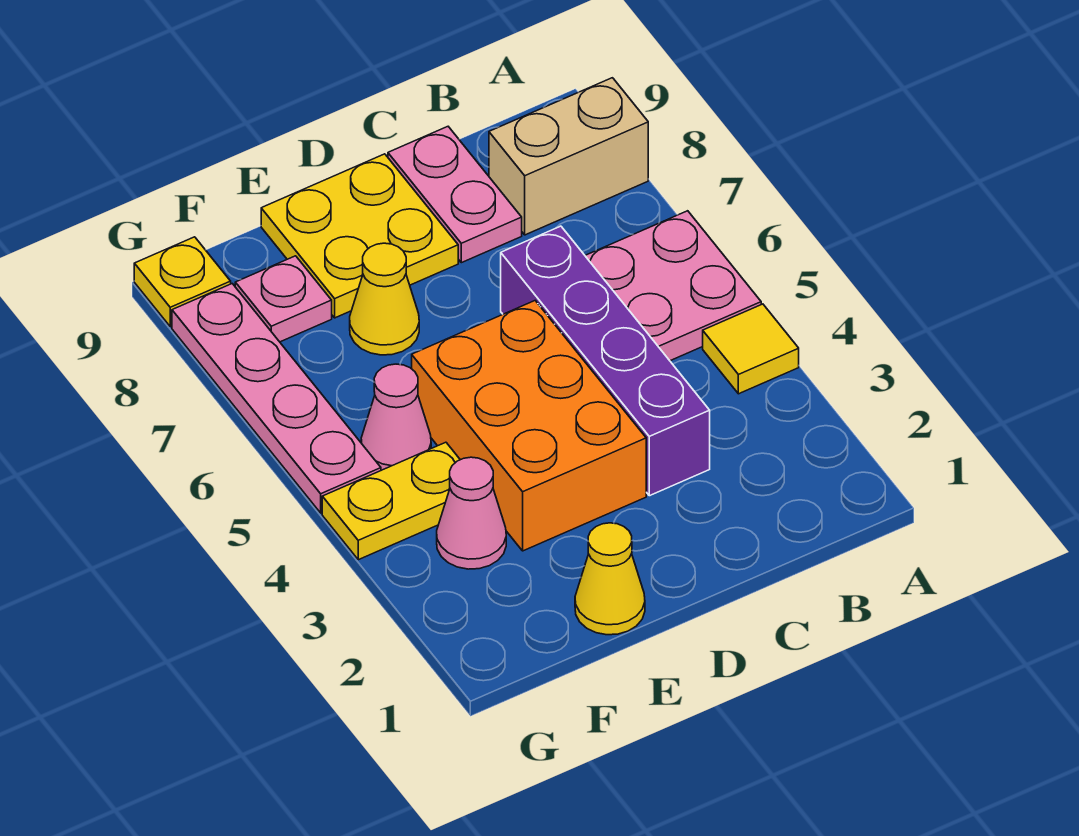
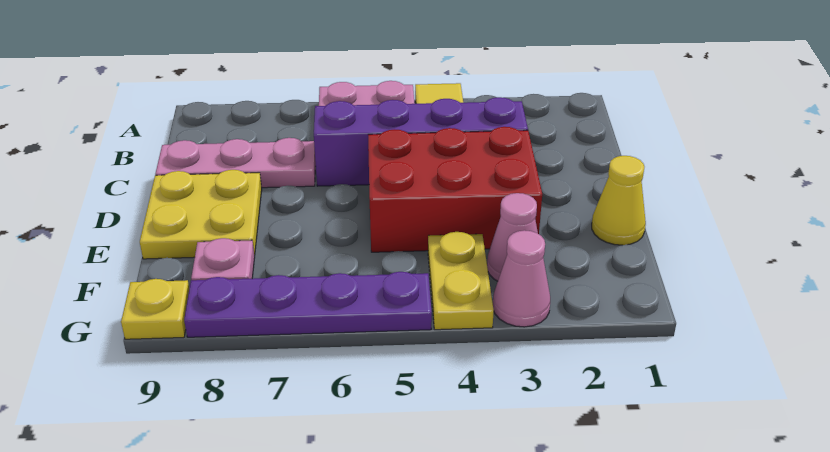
tan brick A8:B8 level 1 -> none
pink plate C8:C9 level 1 -> pink plate C7:C9 level 1
orange brick D3:E5 level 1 -> red brick D3:E5 level 1
yellow cone E7 level 1 -> none
pink cone F5 level 1 -> pink cone G3 level 1
pink plate G5:G8 level 1 -> purple plate G5:G8 level 1

